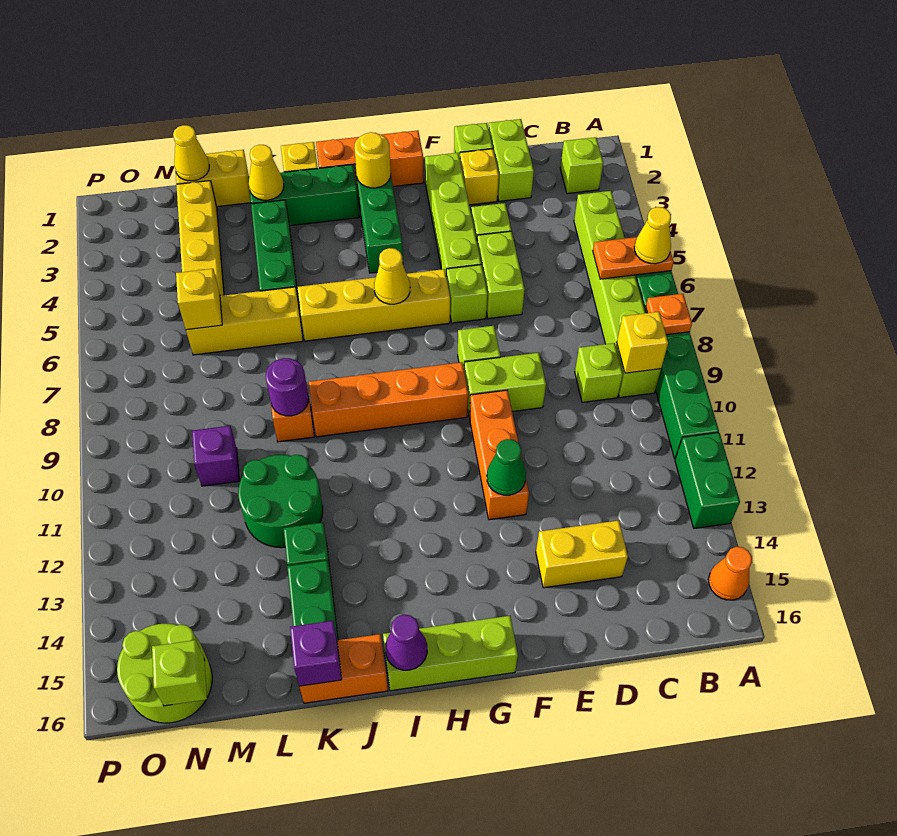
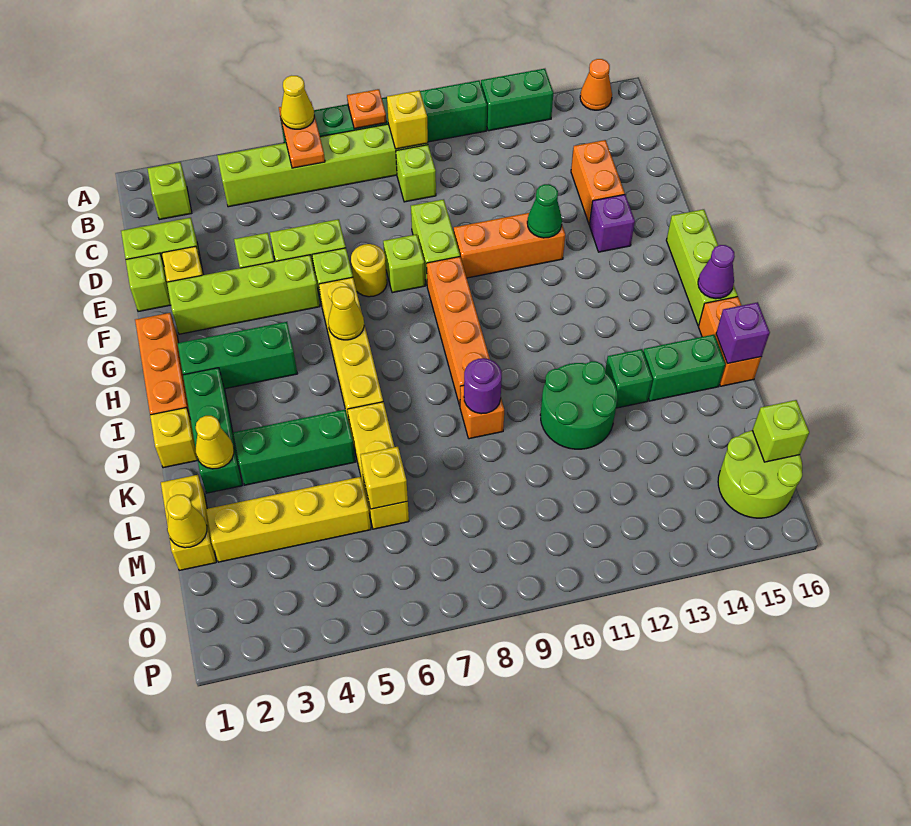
yellow brick D14:E14 level 1 -> orange brick D14:E14 level 1
yellow round brick H2 level 2 -> yellow round brick F7 level 1
purple brick M10 level 1 -> purple brick F14 level 1

